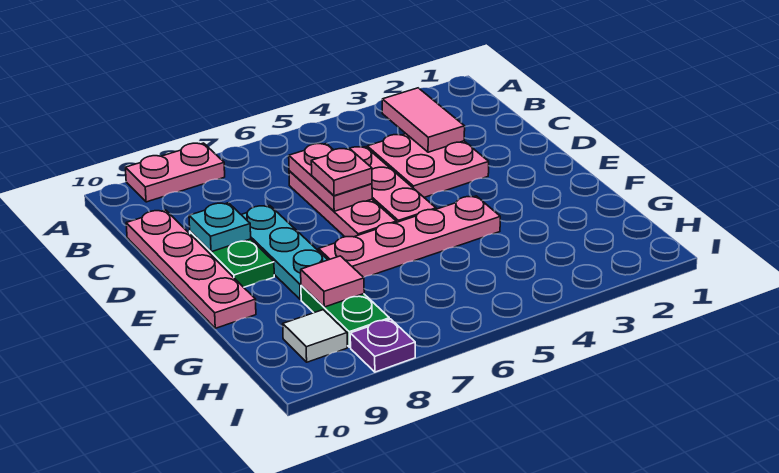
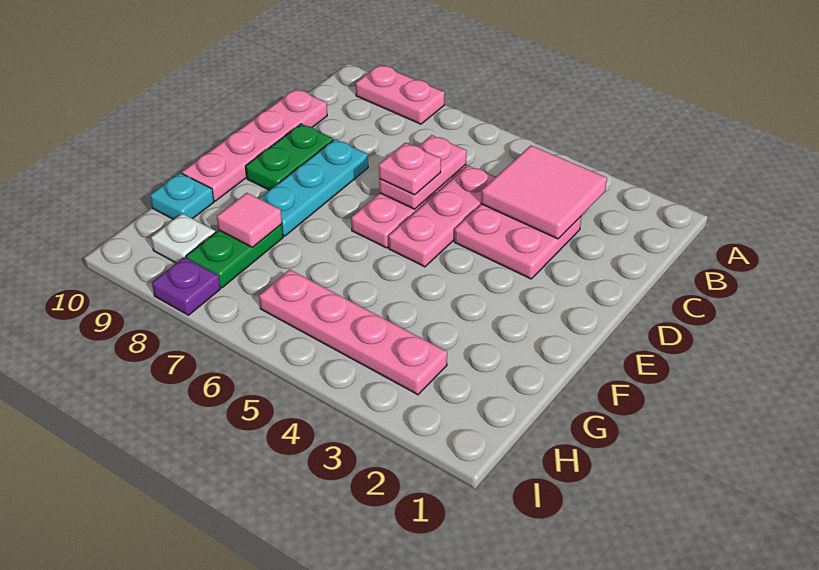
pink tile B3:C3 level 2 -> pink tile B3:C4 level 2
cyan plate D9 level 2 -> cyan plate G10 level 1
pink plate F4:F7 level 1 -> pink plate H3:H6 level 1
white tile H9 level 1 -> white plate H9 level 1

